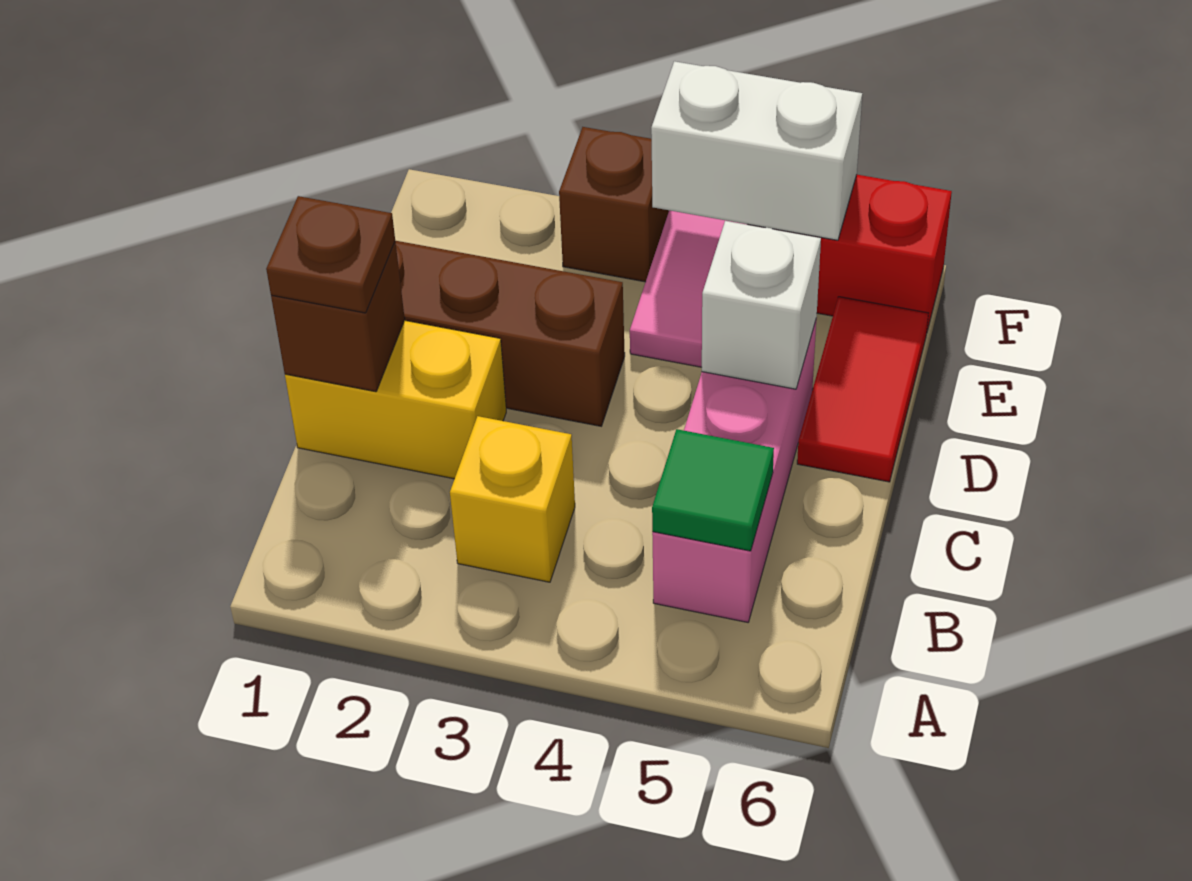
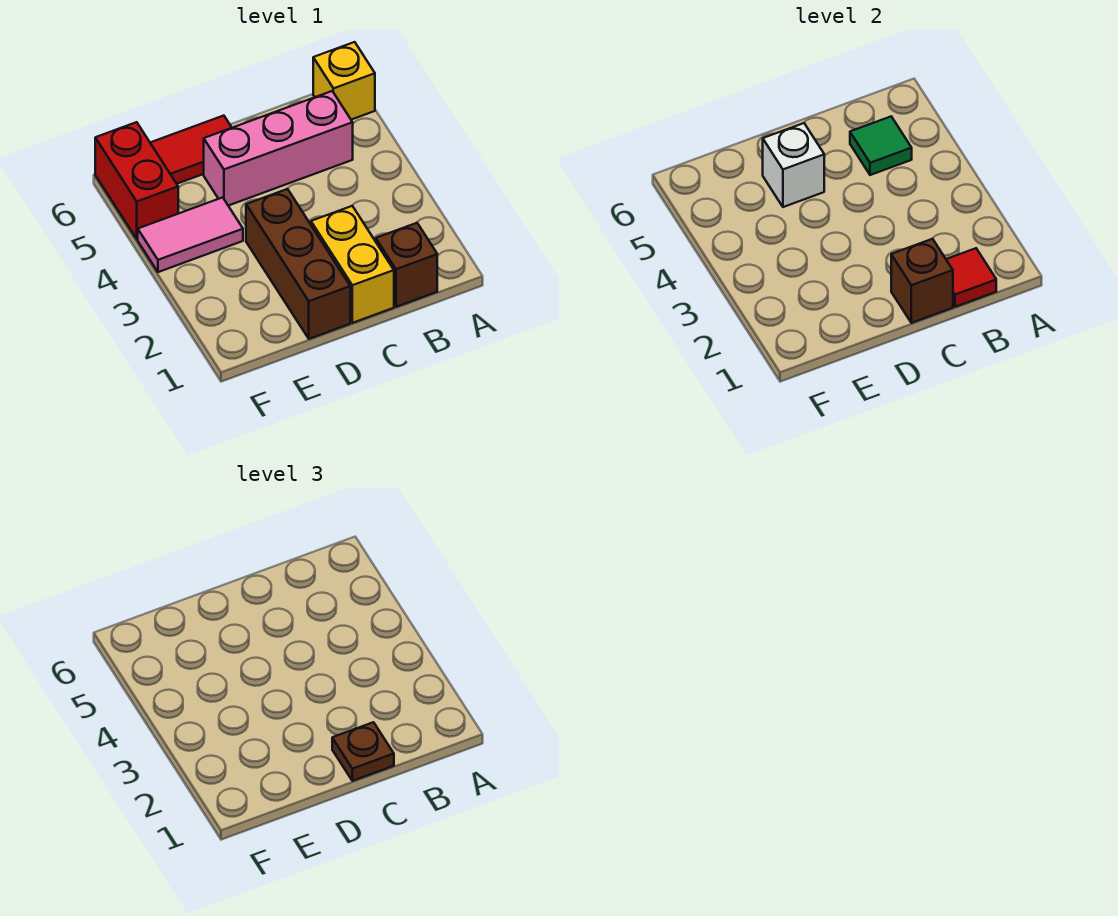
none -> red tile B1 level 2
yellow brick B3 level 1 -> yellow brick A6 level 1
brown brick F3 level 1 -> brown brick B1 level 1
white brick F4:F5 level 2 -> none

